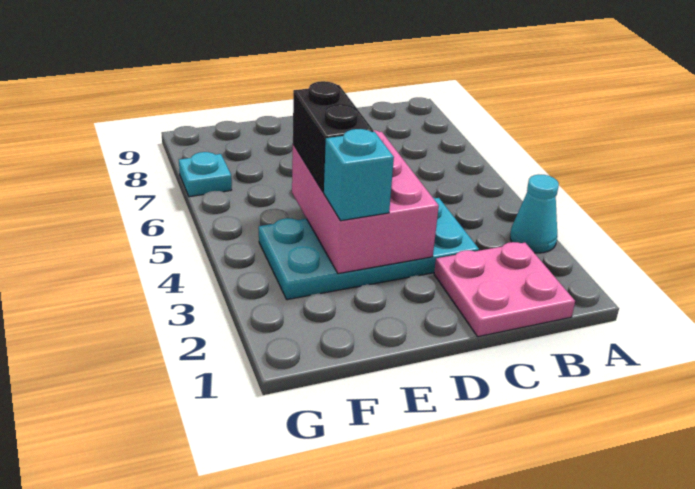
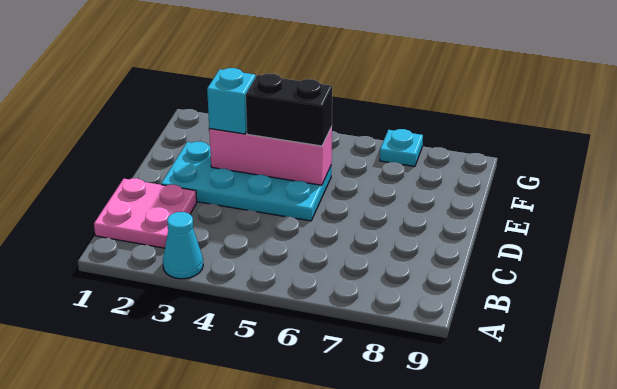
cyan plate C3:F4 level 1 -> cyan plate D2:E5 level 1
pink brick D3:E5 level 2 -> pink brick E3:E5 level 2

